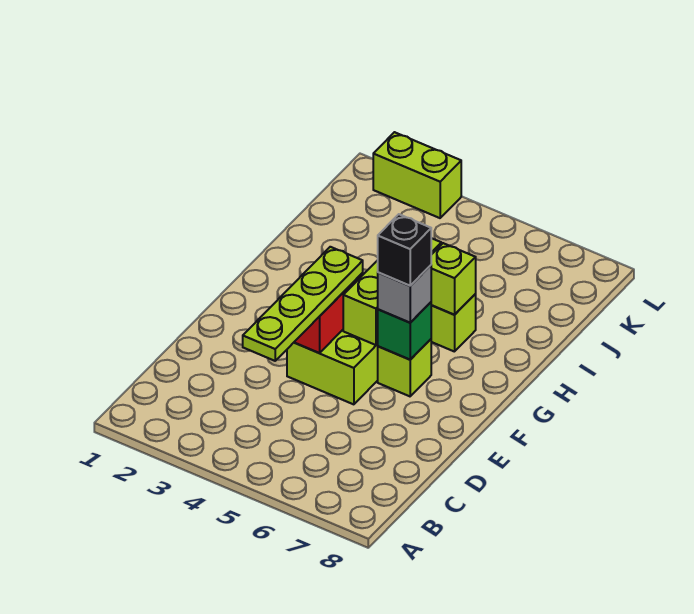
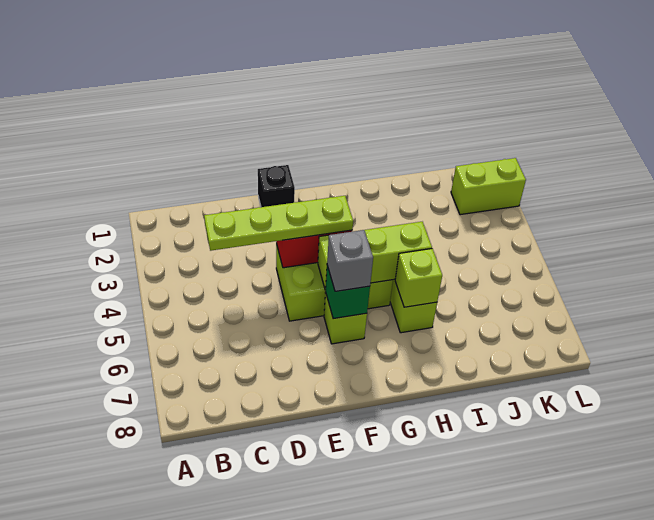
black brick F6 level 4 -> black brick E1 level 1
lime brick L2:L3 level 1 -> lime brick K2:L2 level 1

